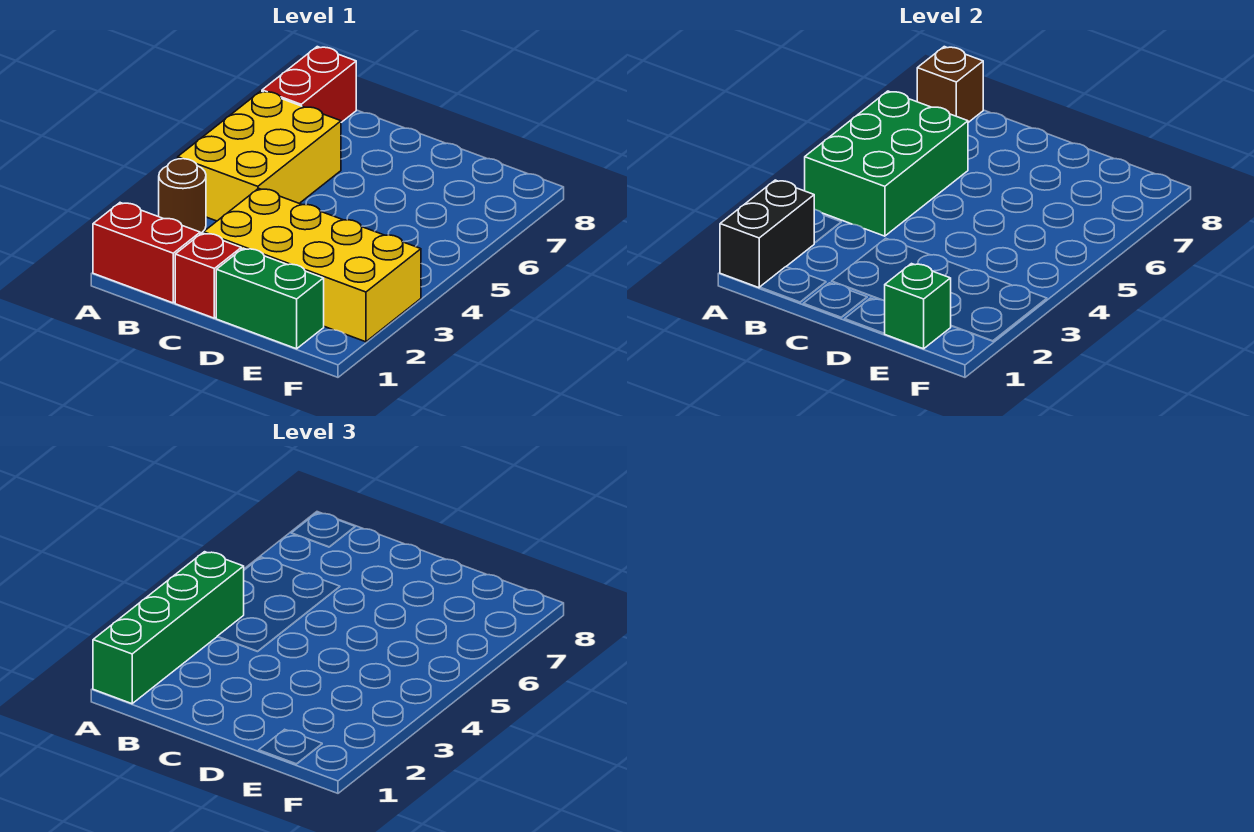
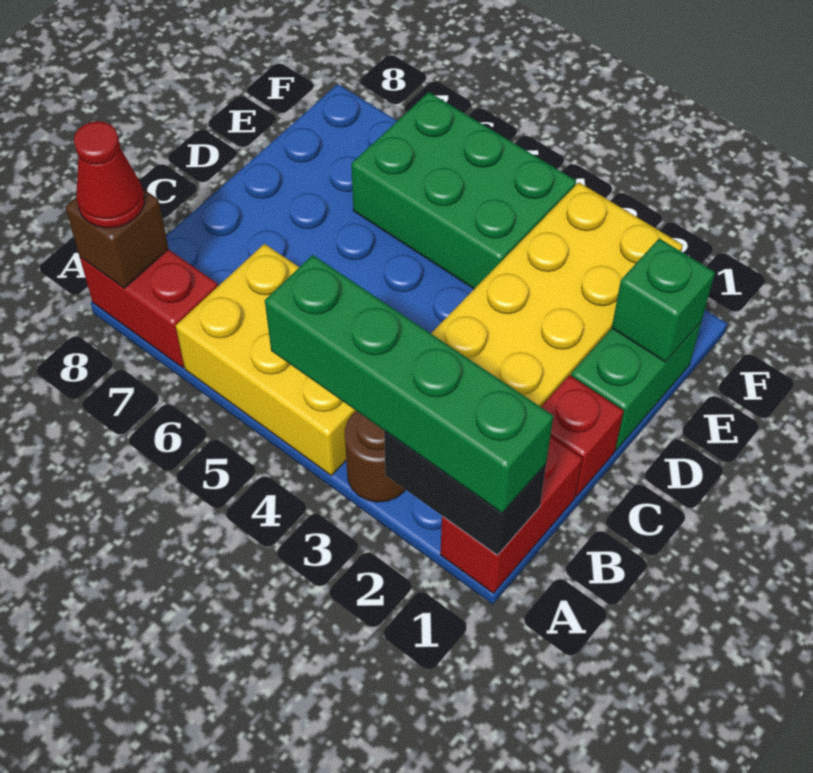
green brick A4:B6 level 2 -> green brick E4:F6 level 1
none -> red cone A8 level 3

